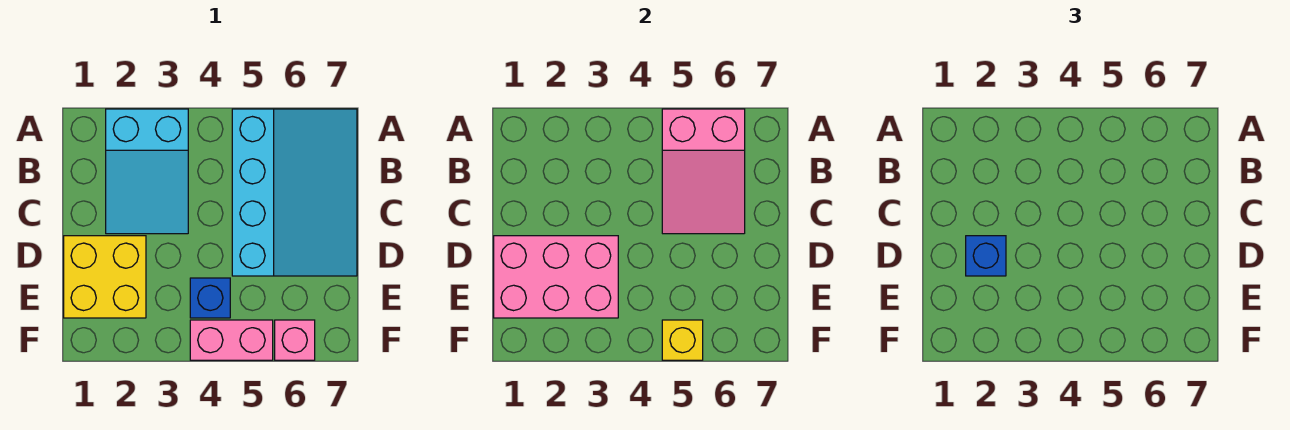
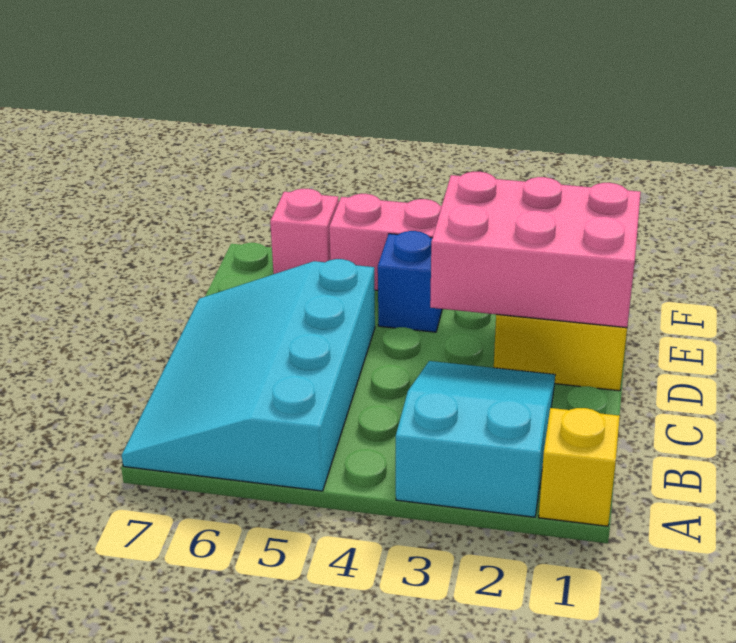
pink slope A5:C6 level 2 top A -> none
blue brick D2 level 3 -> none
yellow brick F5 level 2 -> yellow brick A1 level 1

